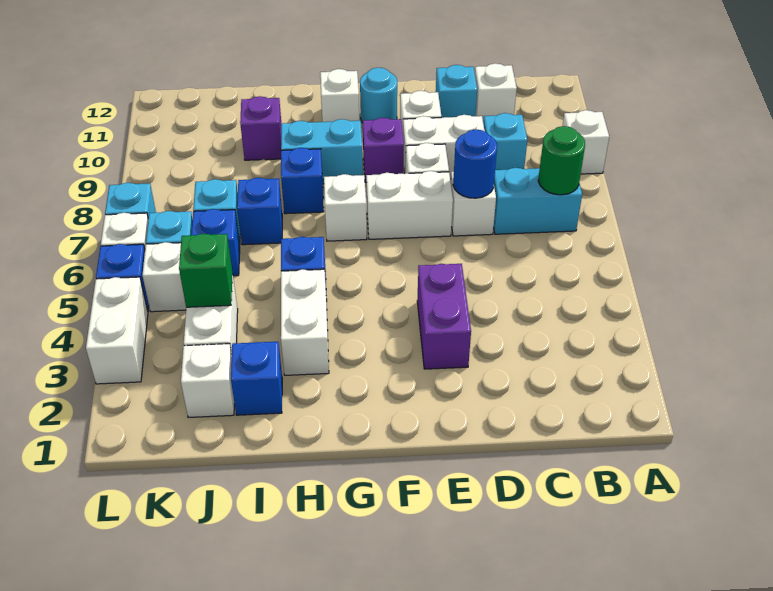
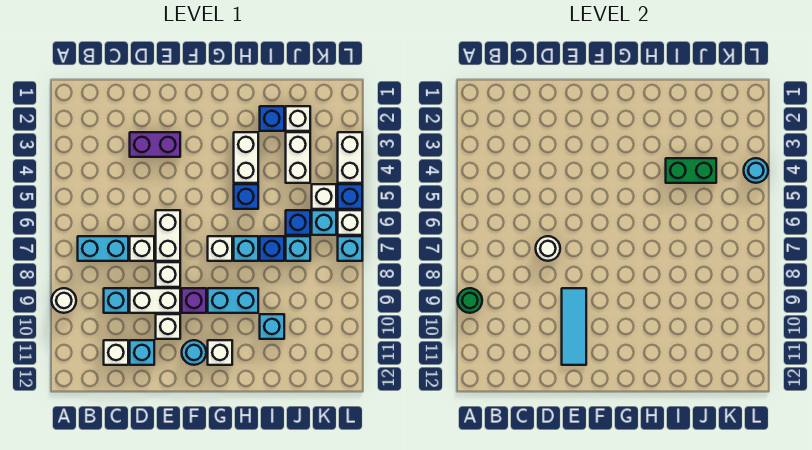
white brick A9 level 1 -> white round brick A9 level 1
green round brick B7 level 2 -> green round brick A9 level 2
blue round brick D7 level 2 -> white round brick D7 level 2
purple brick E3:E4 level 1 -> purple brick D3:E3 level 1
white brick E7:F7 level 1 -> white brick E6:E7 level 1
none -> cyan tile E9:E11 level 2
none -> cyan brick H7 level 1
blue brick H8 level 1 -> none
purple brick I10 level 1 -> cyan brick I10 level 1
green brick J4 level 2 -> green brick I4:J4 level 2
none -> cyan round brick L4 level 2

